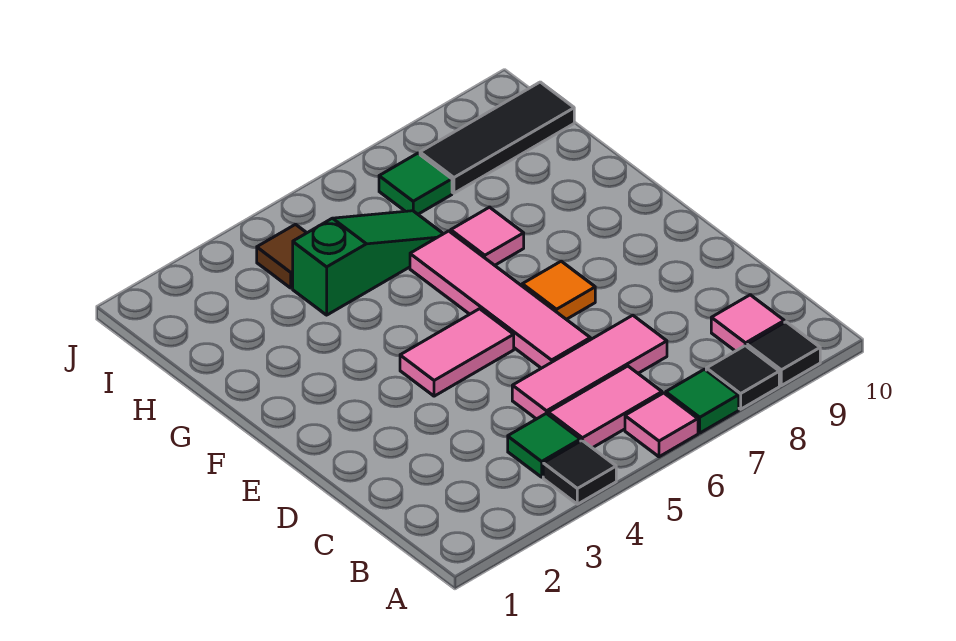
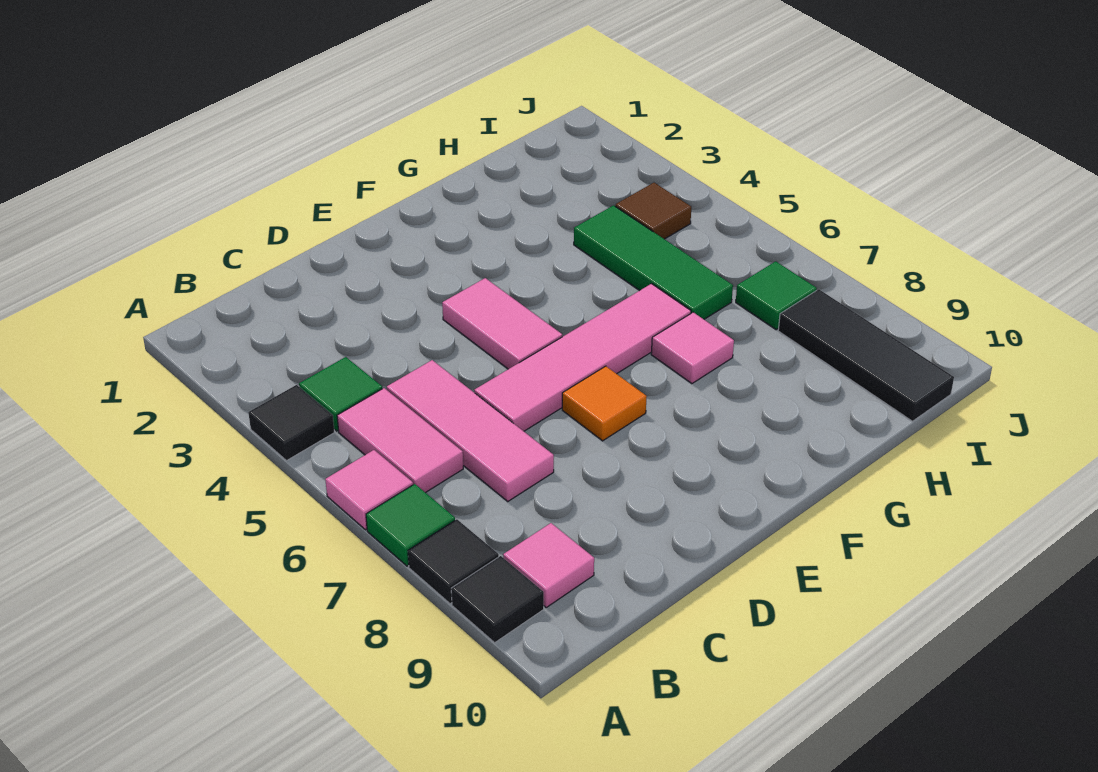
green slope H4:H6 level 1 top 4 -> green tile H4:H6 level 1

